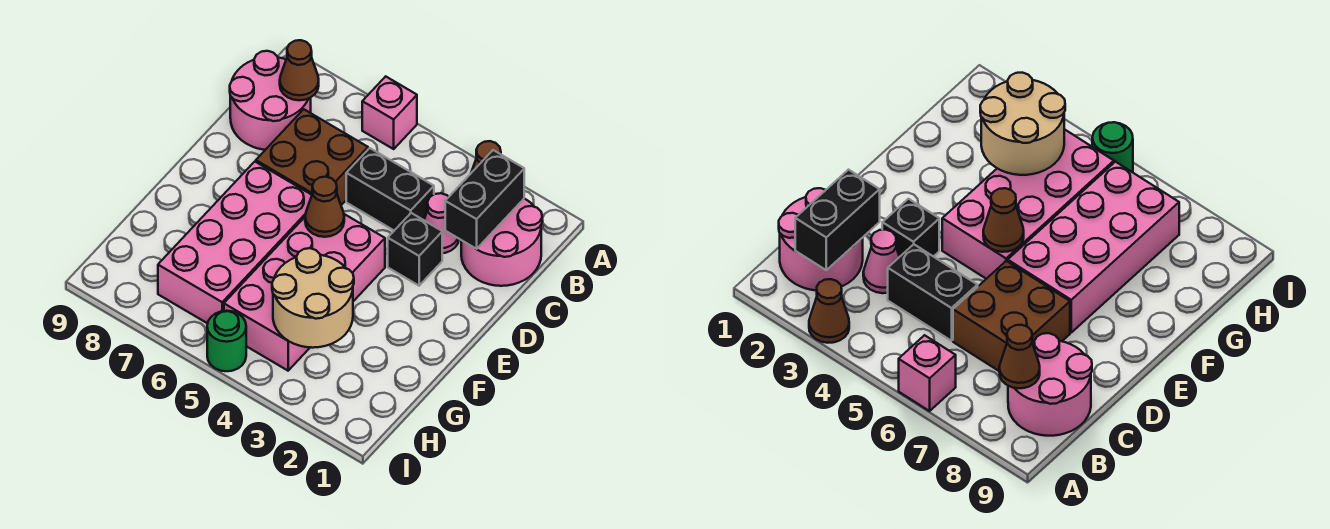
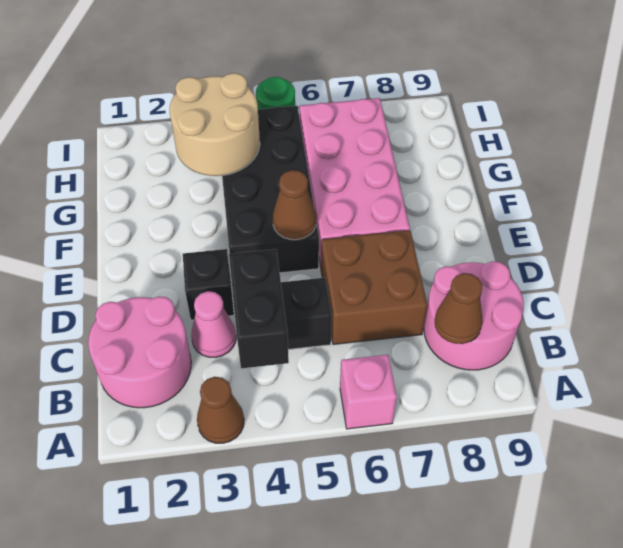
black brick B2:C2 level 2 -> black brick B4:C4 level 2
pink brick E4:H5 level 1 -> black brick E4:H5 level 1

